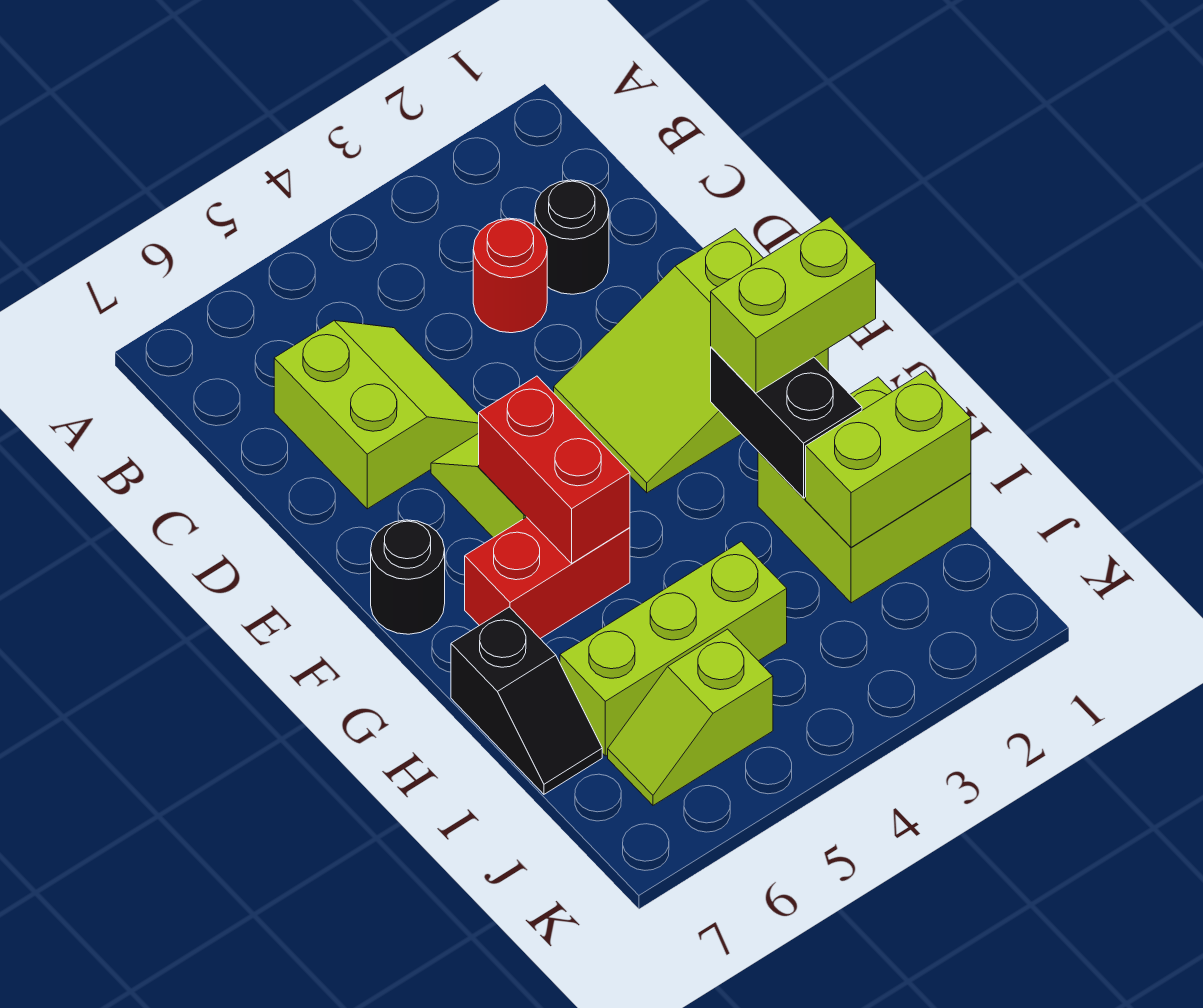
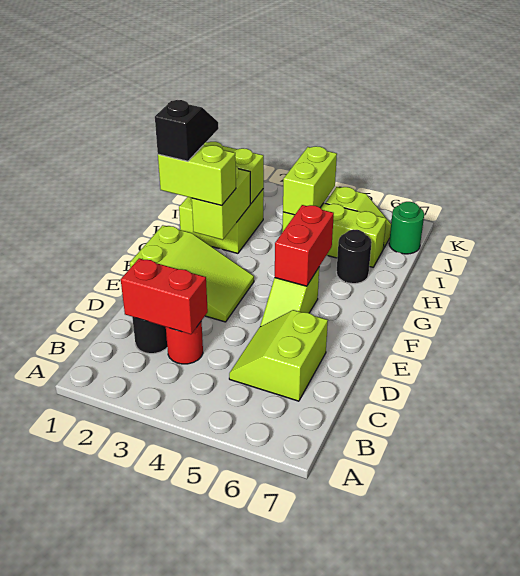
black round brick F7 level 1 -> black round brick H6 level 1
black brick G2:H2 level 2 -> lime brick G2:H2 level 2
red brick G5:G6 level 1 -> red brick C2:C3 level 2
black slope H7:I7 level 1 top H -> black slope G1:H1 level 4 top G
none -> lime brick I4:J4 level 2
none -> green round brick J7 level 1

